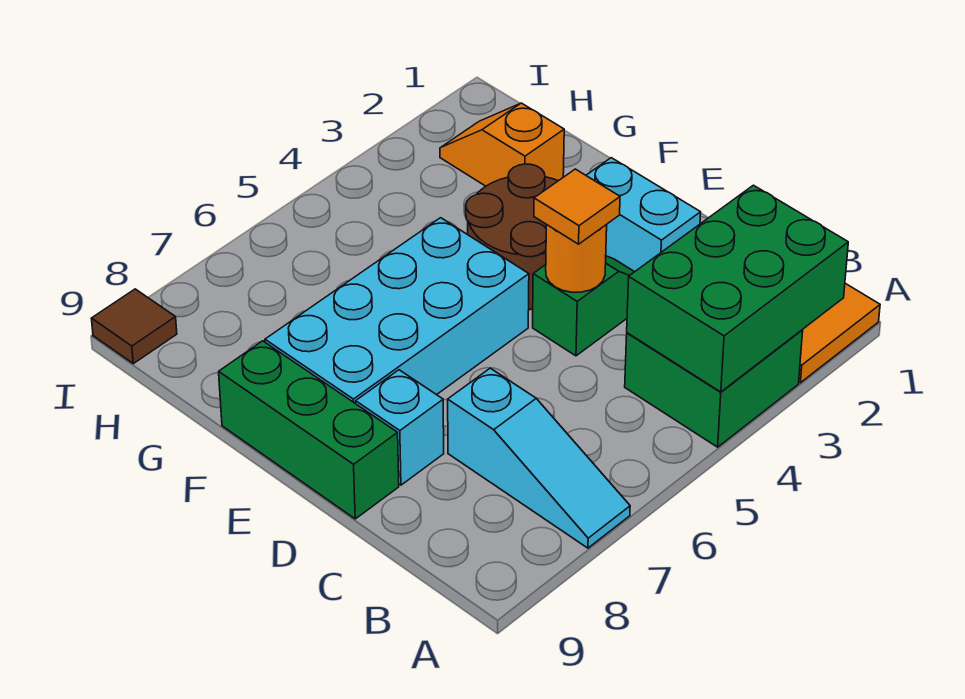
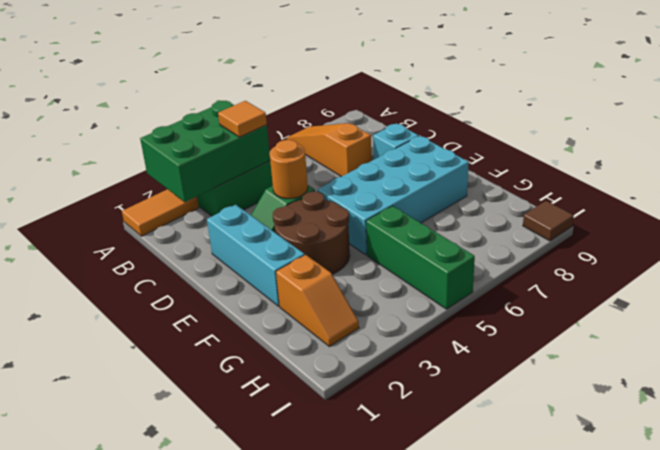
cyan slope A7:C7 level 1 top C -> orange slope A7:C7 level 1 top C
cyan brick D2:E2 level 1 -> cyan brick D2:F2 level 1
orange tile D4 level 3 -> orange tile B4 level 3
green brick D9:F9 level 1 -> green brick G5:I5 level 1

